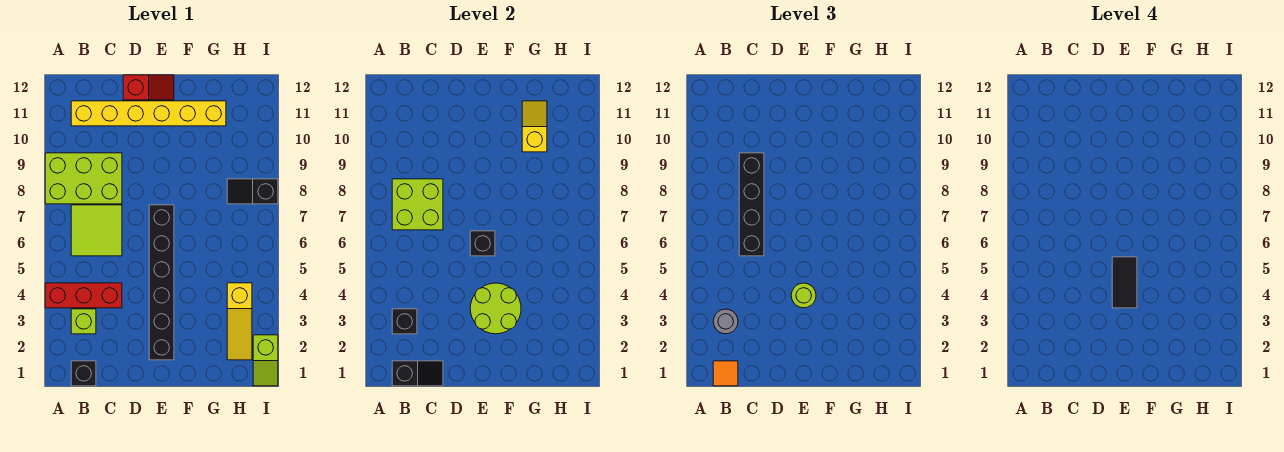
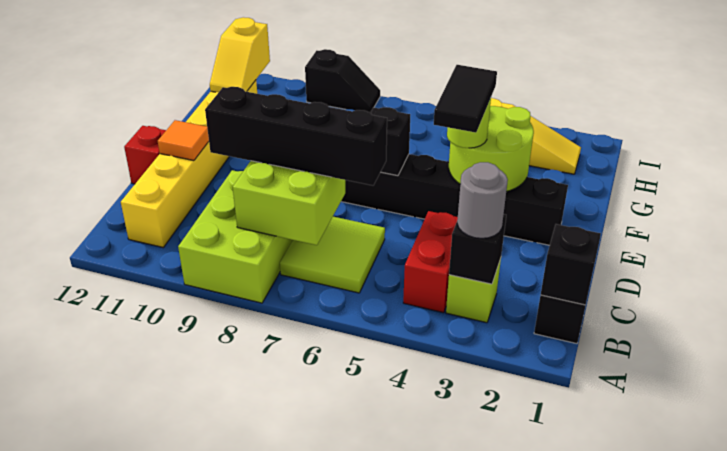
red brick A4:C4 level 1 -> red brick B4:C4 level 1
orange tile B1 level 3 -> orange tile D11 level 2
black tile E4:E5 level 4 -> black tile D4:E4 level 4
yellow slope G10:G11 level 2 top 10 -> yellow slope G11:H11 level 2 top H
black slope H8:I8 level 1 top I -> black slope I8:I9 level 1 top 9
lime slope I1:I2 level 1 top 2 -> none

